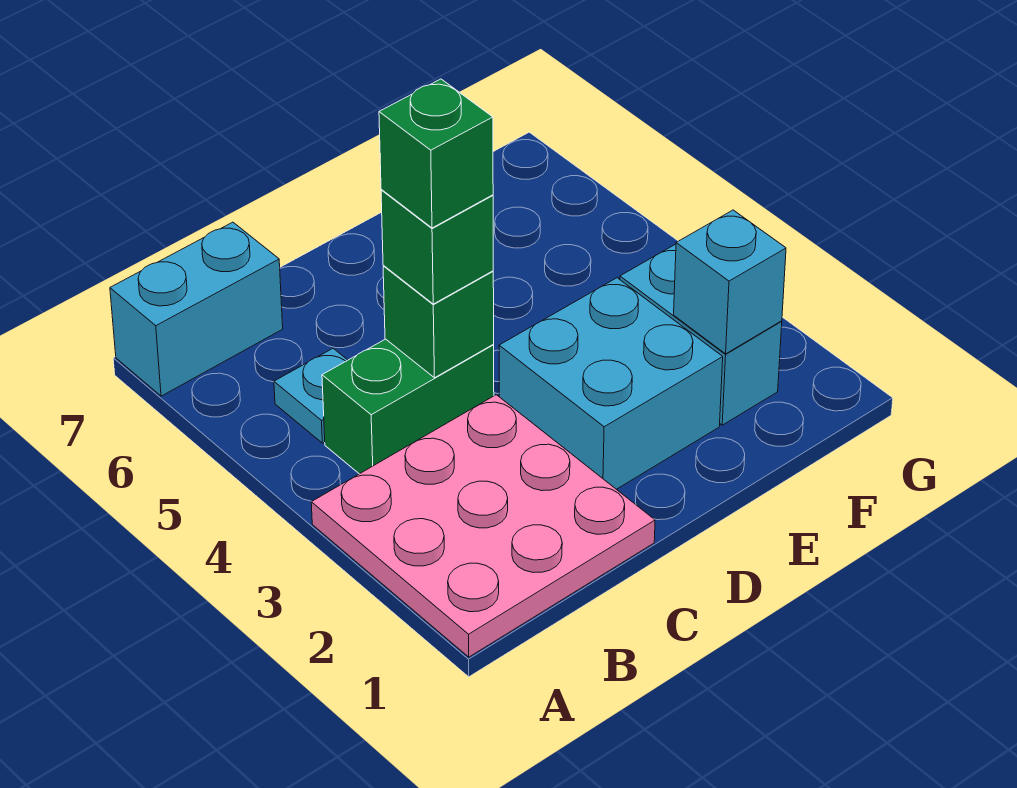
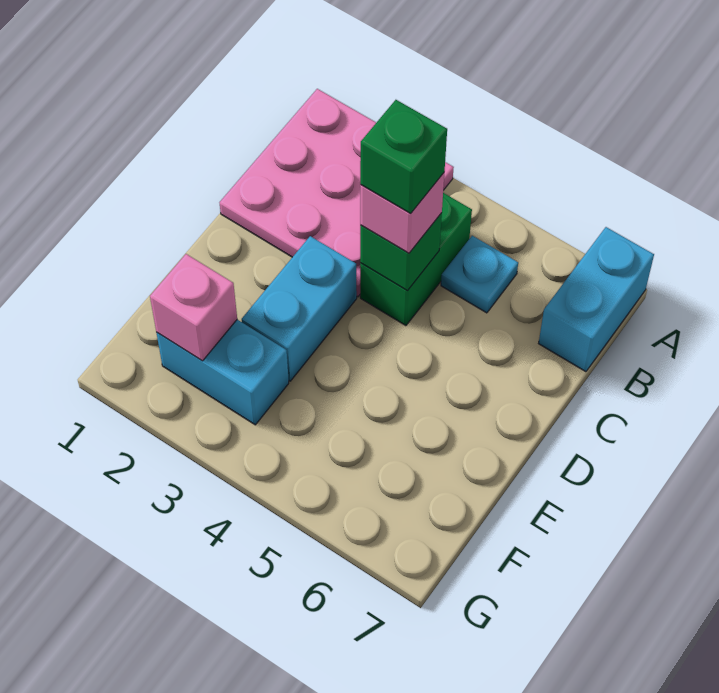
green brick C4 level 3 -> pink brick C4 level 3
cyan brick D2:E3 level 1 -> cyan brick D3:E3 level 1
cyan brick F2 level 2 -> pink brick F2 level 2

